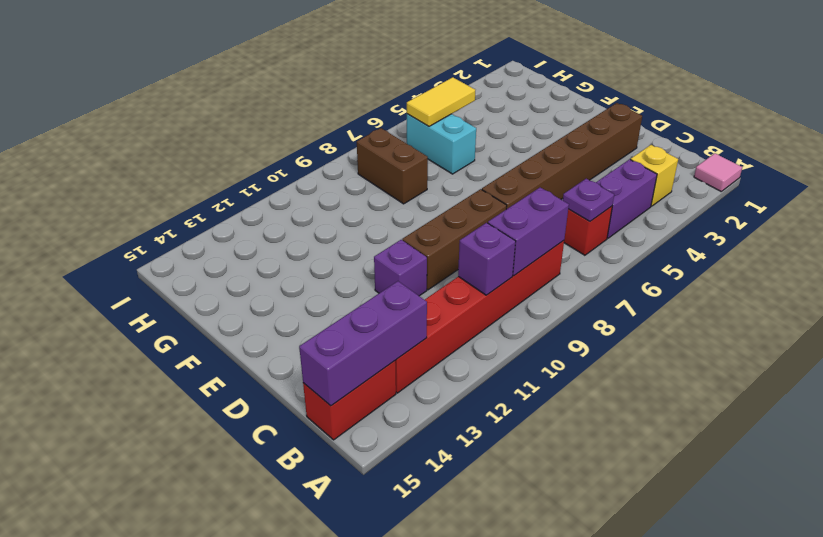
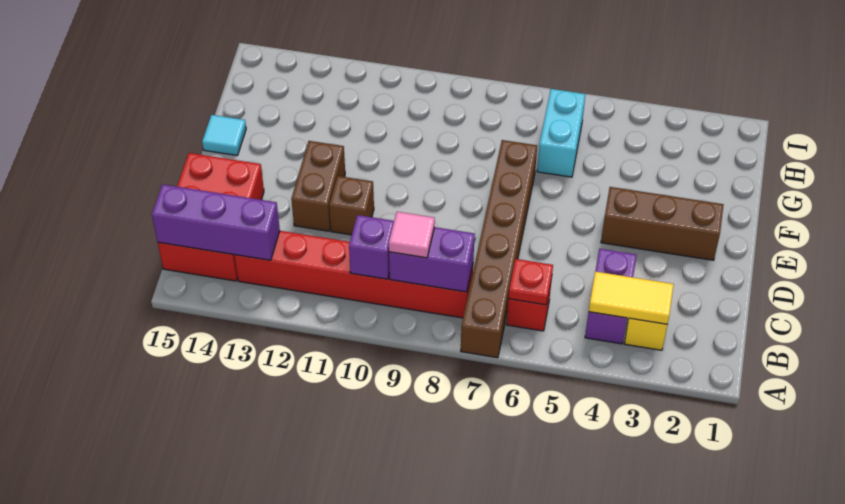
pink tile A1 level 1 -> pink tile B9 level 3
purple brick B4:B5 level 1 -> purple brick B4:C4 level 1
purple plate B6 level 2 -> red plate B6 level 2
red brick B14:B15 level 1 -> red brick B14:D15 level 1
brown brick D2:D7 level 1 -> brown brick A7:F7 level 1
brown brick D8:D10 level 1 -> brown brick E2:E4 level 1
purple brick D11 level 1 -> brown brick D11 level 1
none -> cyan tile F15 level 1
brown brick G8:H8 level 1 -> brown brick D12:E12 level 1
yellow tile H5:H6 level 2 -> yellow tile B3:B4 level 2

